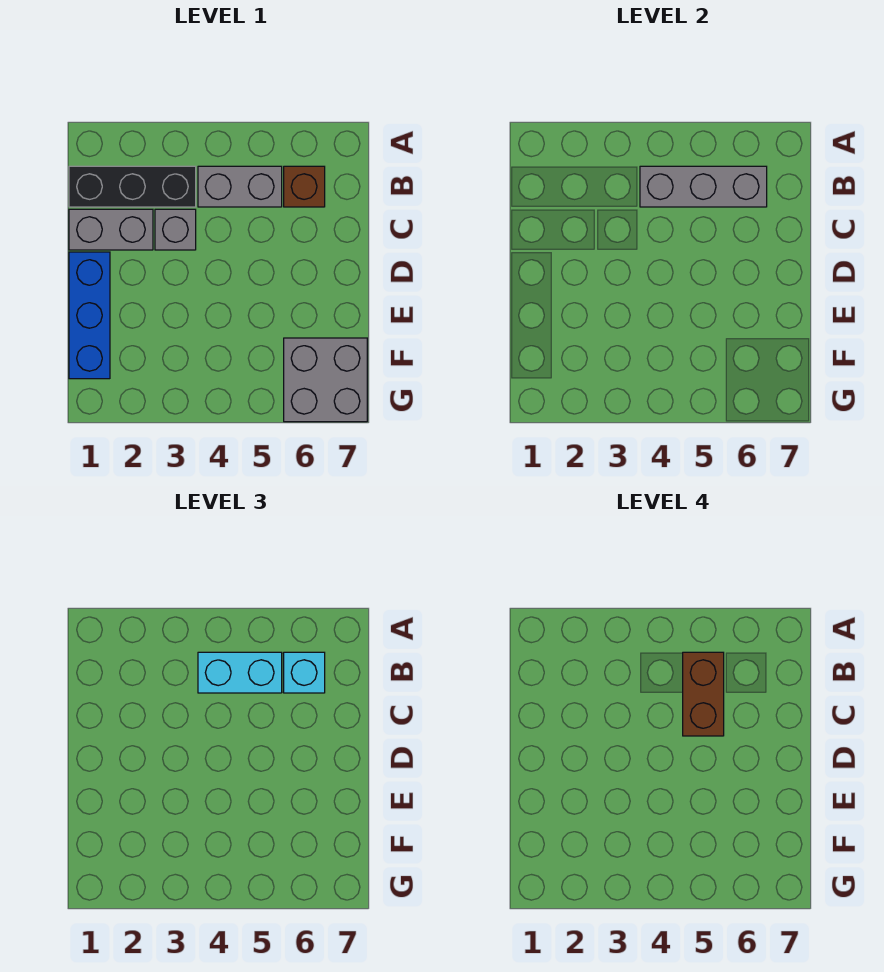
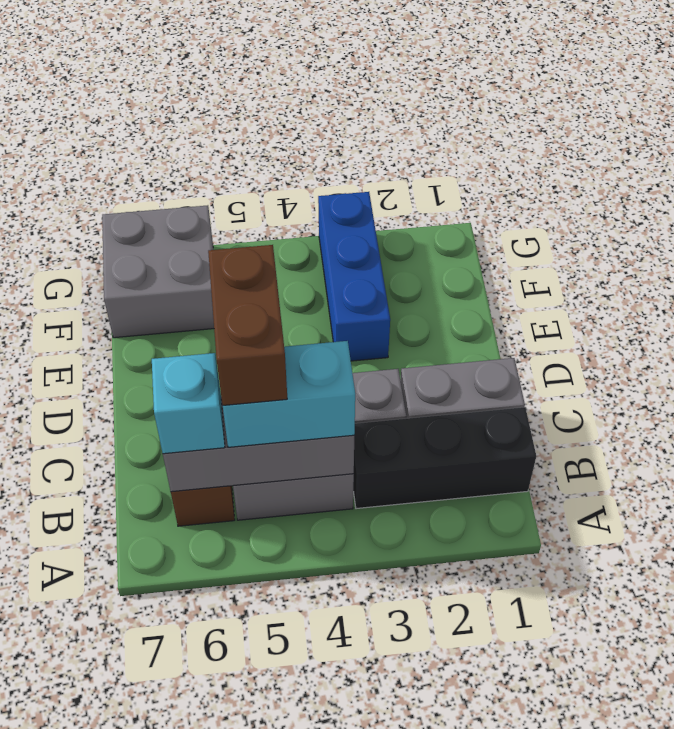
blue brick D1:F1 level 1 -> blue brick E3:G3 level 1

